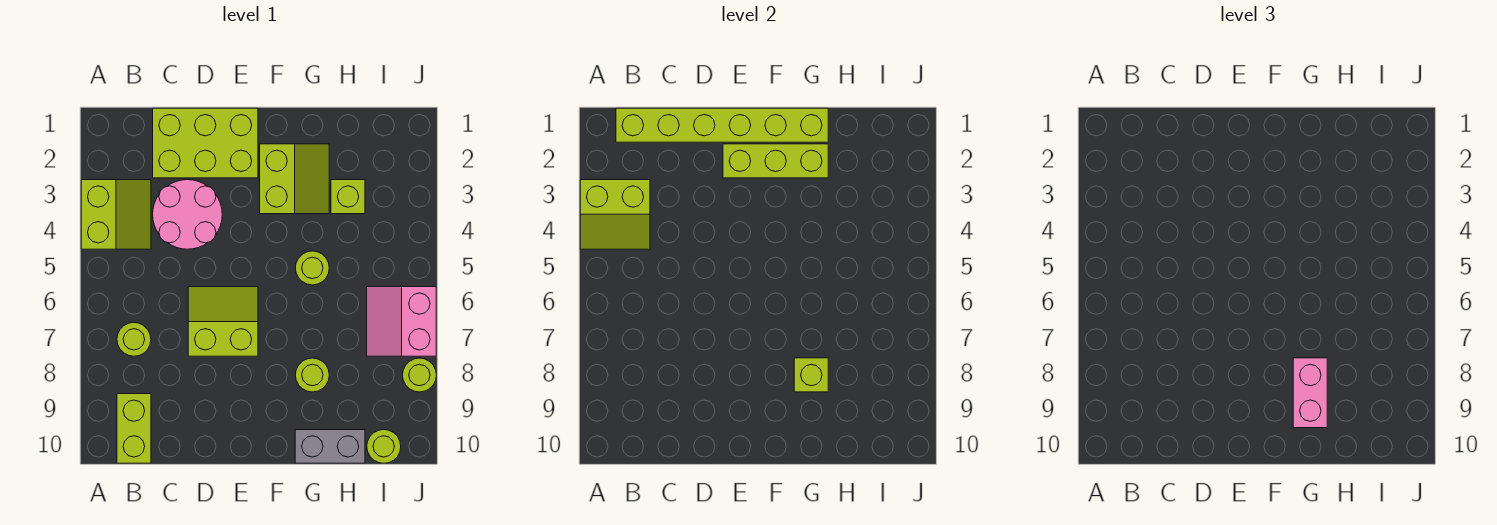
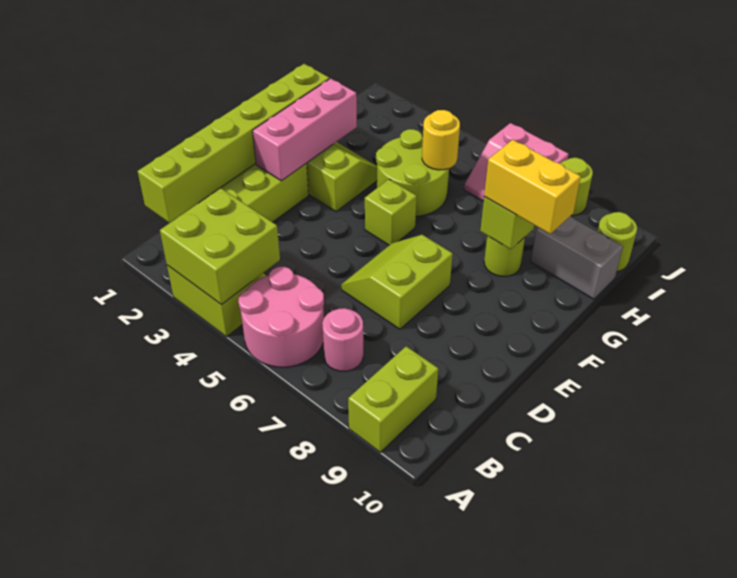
lime slope A3:B4 level 2 top 3 -> lime brick A3:B4 level 2
lime round brick B7 level 1 -> pink round brick B7 level 1
lime brick B9:B10 level 1 -> lime brick A9:B9 level 1
pink round brick C3:D4 level 1 -> pink round brick A5:B6 level 1
lime brick E2:G2 level 2 -> pink brick E2:G2 level 2
lime round brick G5 level 1 -> lime round brick G4:H5 level 1
pink brick G8:G9 level 3 -> yellow brick G8:G9 level 3
grey brick G10:H10 level 1 -> grey brick H9:H10 level 1
lime brick H3 level 1 -> lime brick F5 level 1
none -> yellow round brick H5 level 2

